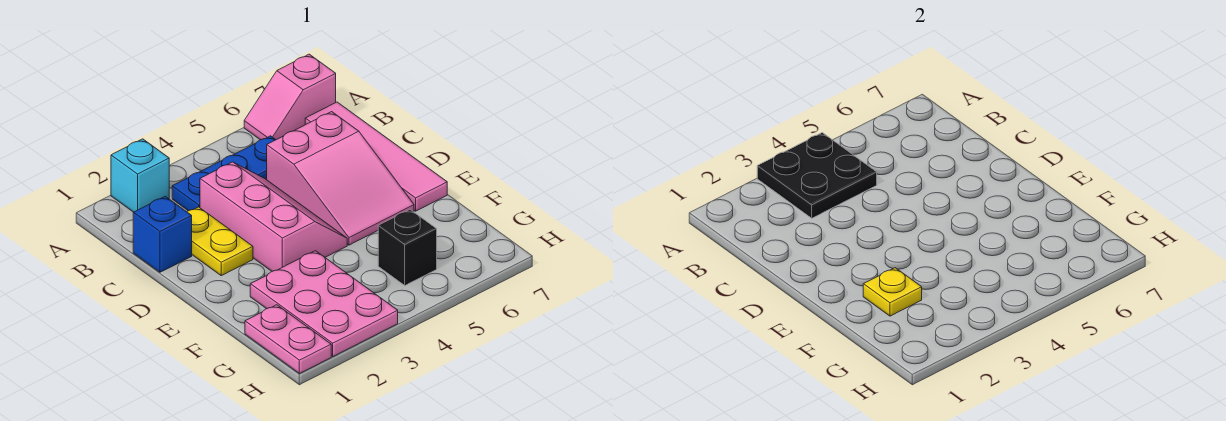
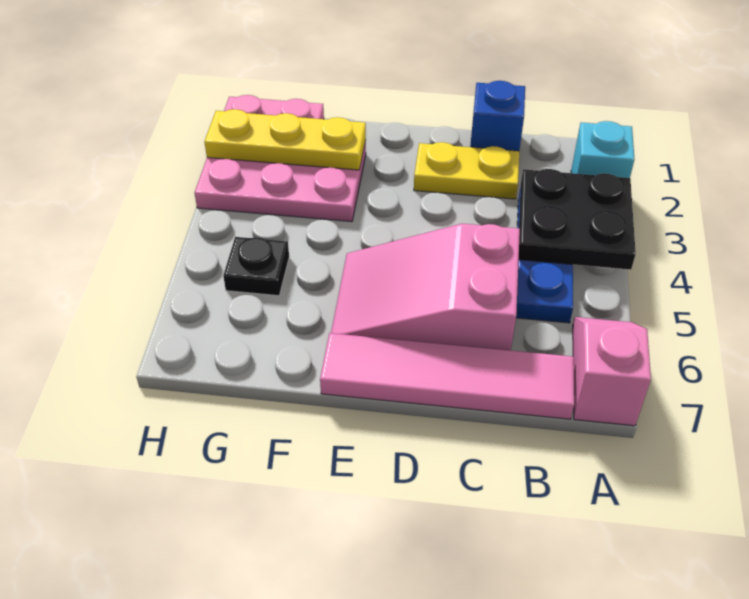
pink slope C3:E4 level 1 top 3 -> none
yellow plate F2 level 2 -> yellow plate F2:H2 level 2
black brick G5 level 1 -> black plate G5 level 1

